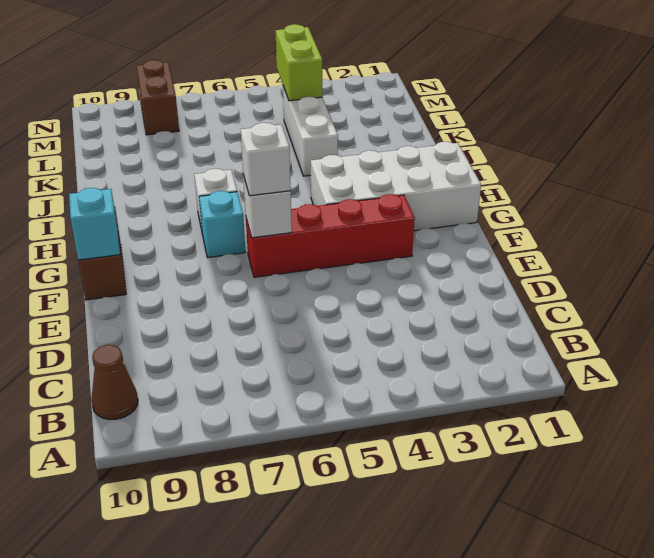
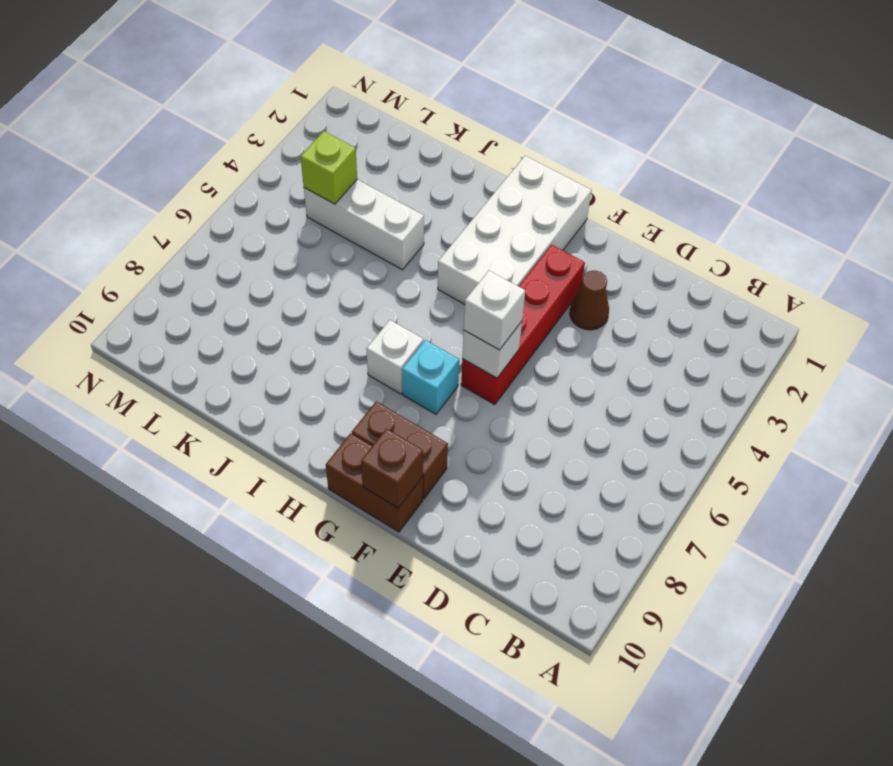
brown cone B10 level 1 -> brown cone E3 level 1
cyan brick F10 level 2 -> brown brick F10 level 2
lime brick L4:M4 level 2 -> lime brick L4 level 2
brown brick M8:N8 level 1 -> brown brick F9:G9 level 1

